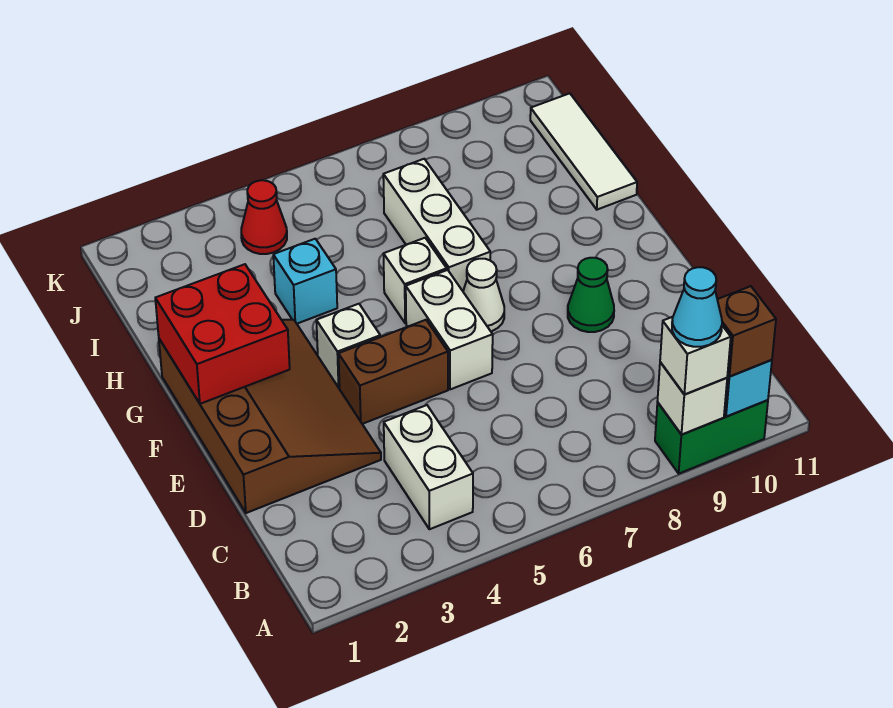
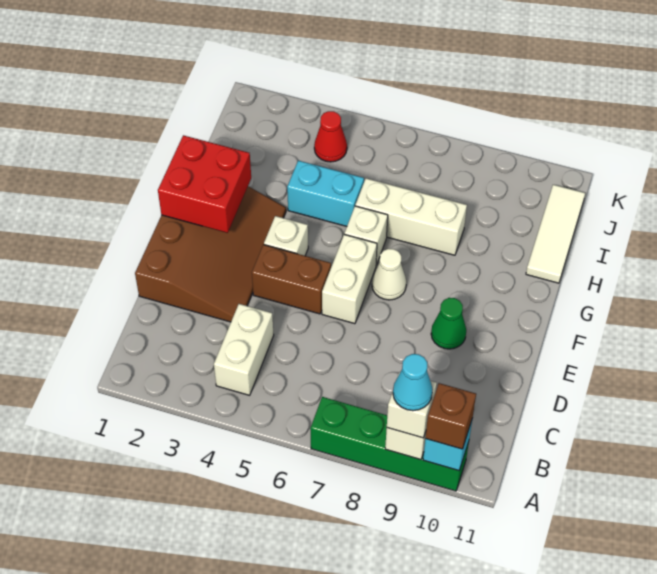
green brick A9:A10 level 1 -> green brick A7:A10 level 1
white brick G7:I7 level 1 -> white brick H6:H8 level 1
cyan brick H4 level 1 -> cyan brick H4:H5 level 1

